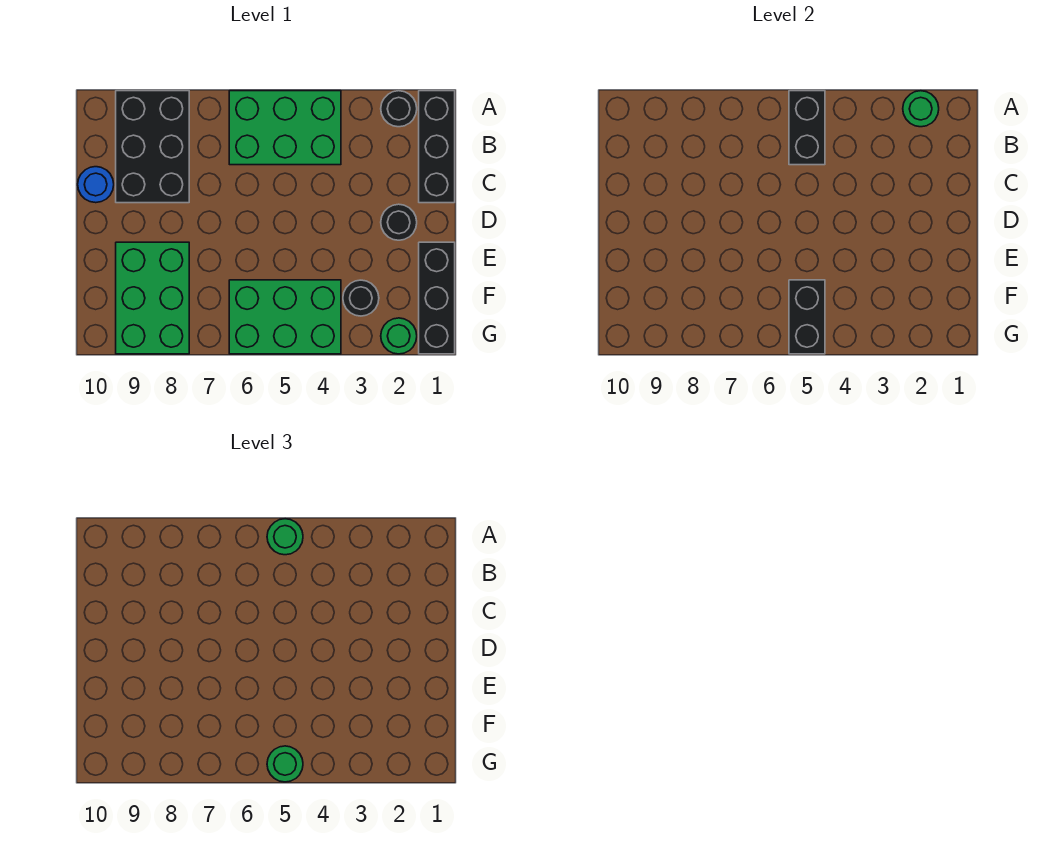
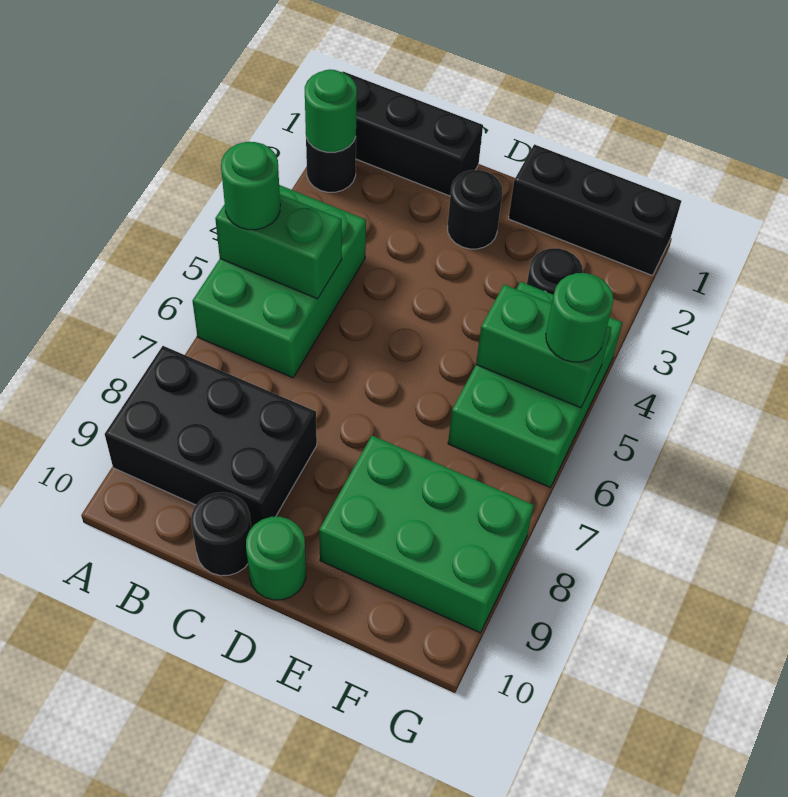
black brick A5:B5 level 2 -> green brick A5:B5 level 2
blue round brick C10 level 1 -> black round brick C10 level 1
black brick F5:G5 level 2 -> green brick F5:G5 level 2
green round brick G2 level 1 -> green round brick D10 level 1

